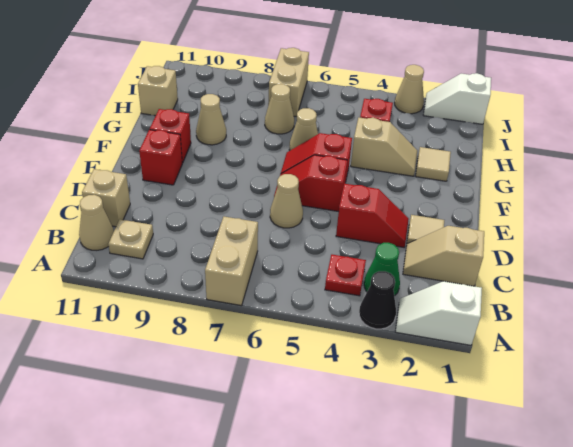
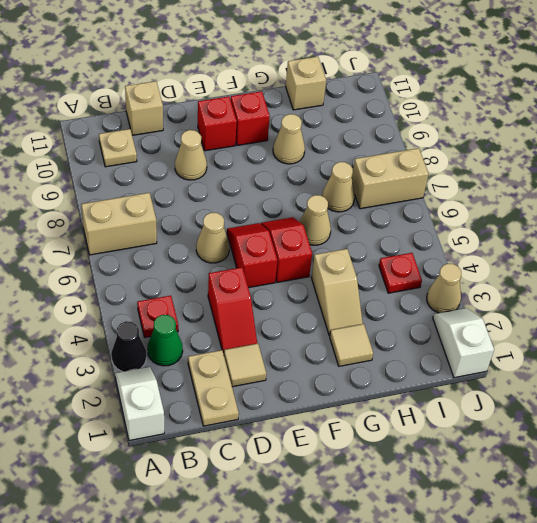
tan cone B11 level 1 -> tan cone D9 level 1
tan slope C1:C2 level 1 top 1 -> tan plate C1:C2 level 1

